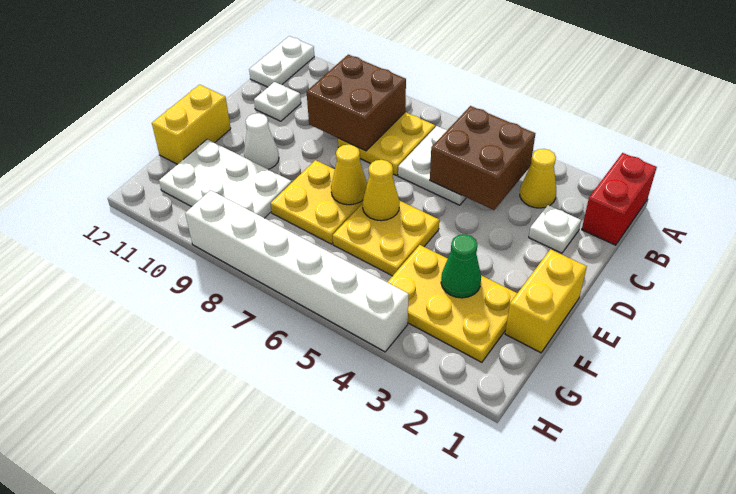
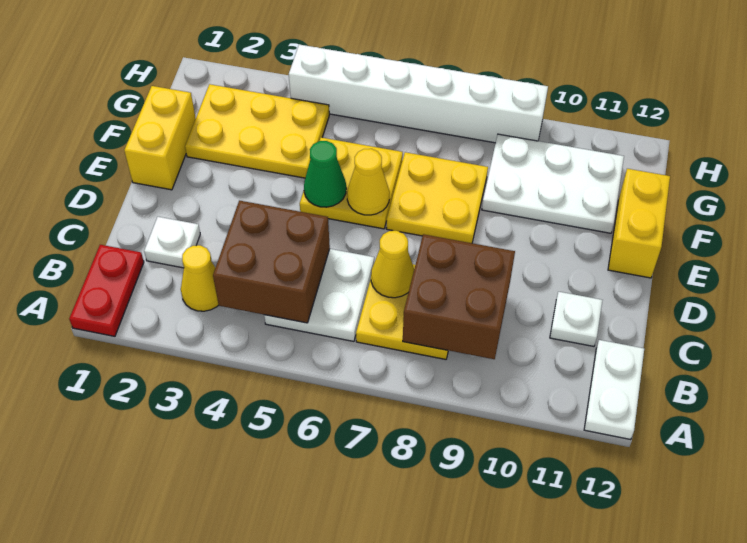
red brick A1:B1 level 1 -> red plate A1:B1 level 1
yellow cone E7 level 2 -> yellow cone C7 level 2
white cone E10 level 1 -> none
green cone F3 level 2 -> green cone E5 level 2

